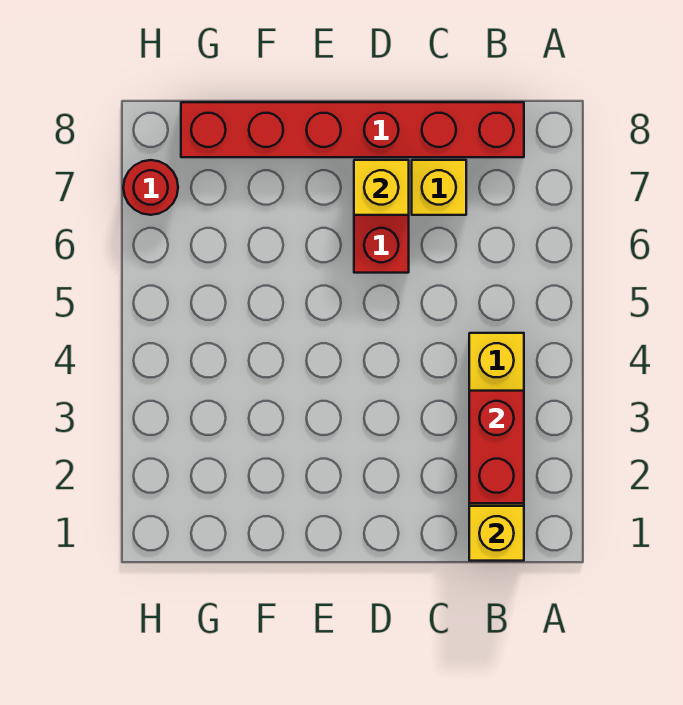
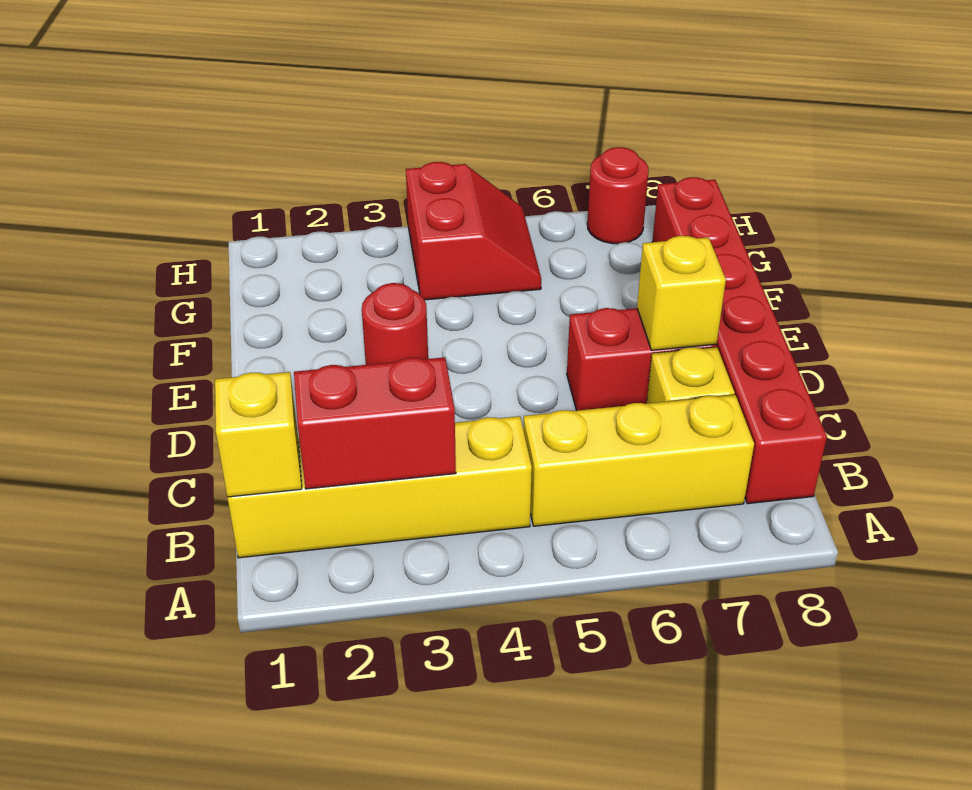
none -> yellow brick B5:B7 level 1
none -> red round brick E3 level 1
none -> red slope G4:H5 level 1 top 4

